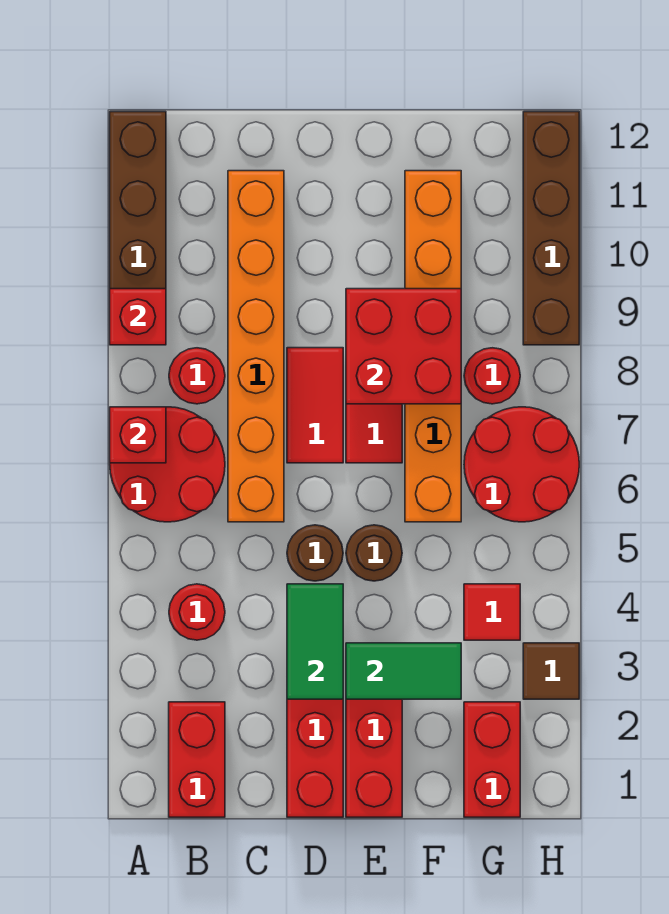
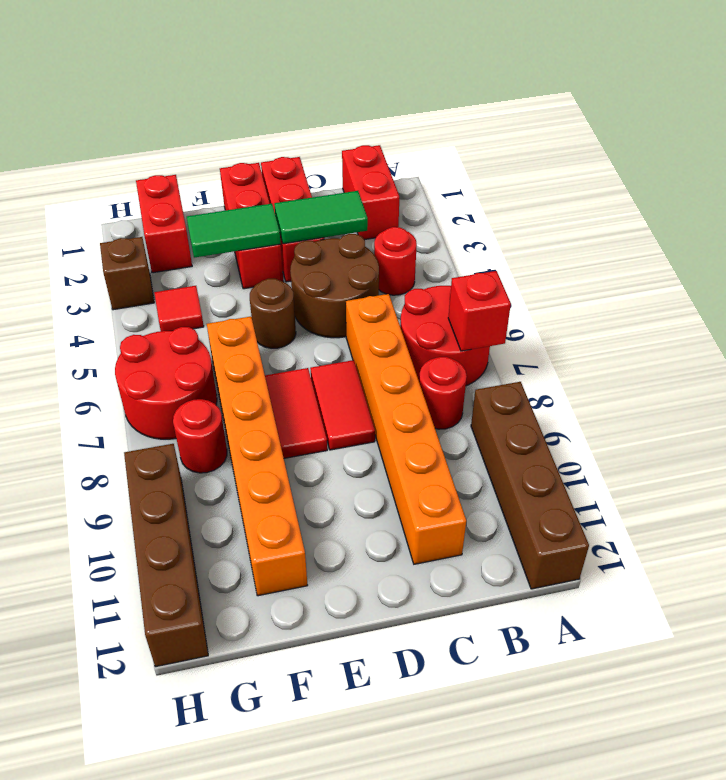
red brick A9 level 2 -> none
green tile D3:D4 level 2 -> green tile C3:D3 level 2
brown round brick D5 level 1 -> brown round brick C4:D5 level 1
red brick E8:F9 level 2 -> none
brown tile H3 level 1 -> brown brick H3 level 1

